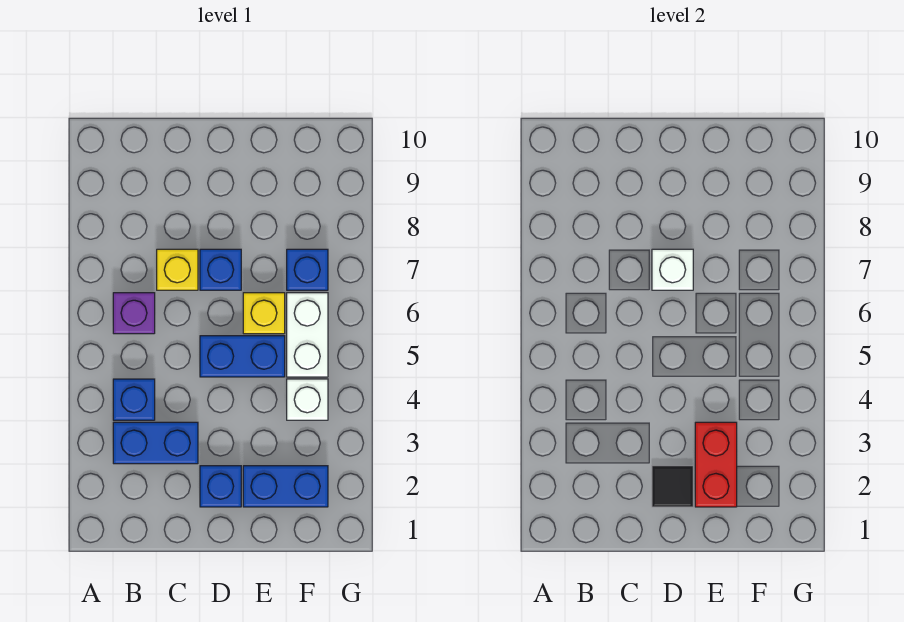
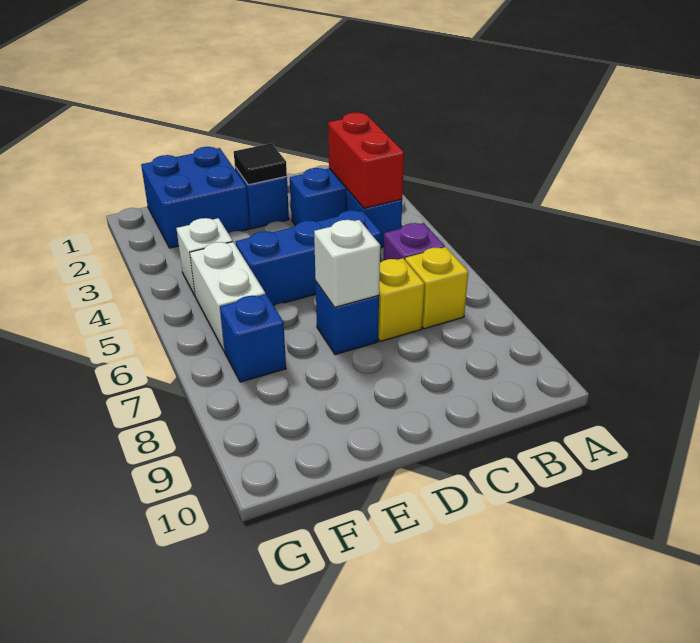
blue brick D5:E5 level 1 -> blue brick C5:E5 level 1
blue brick E2:F2 level 1 -> blue brick E1:F2 level 1
red brick E2:E3 level 2 -> red brick B3:B4 level 2
yellow brick E6 level 1 -> yellow brick B7 level 1

